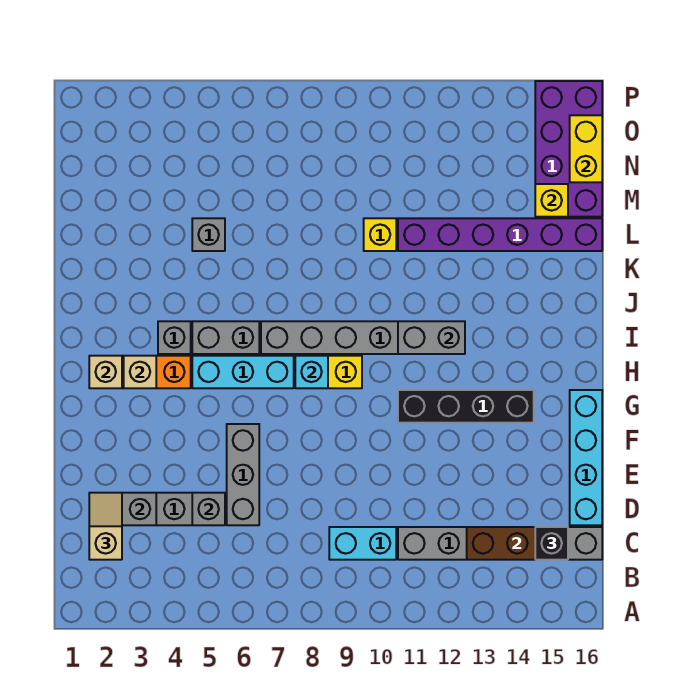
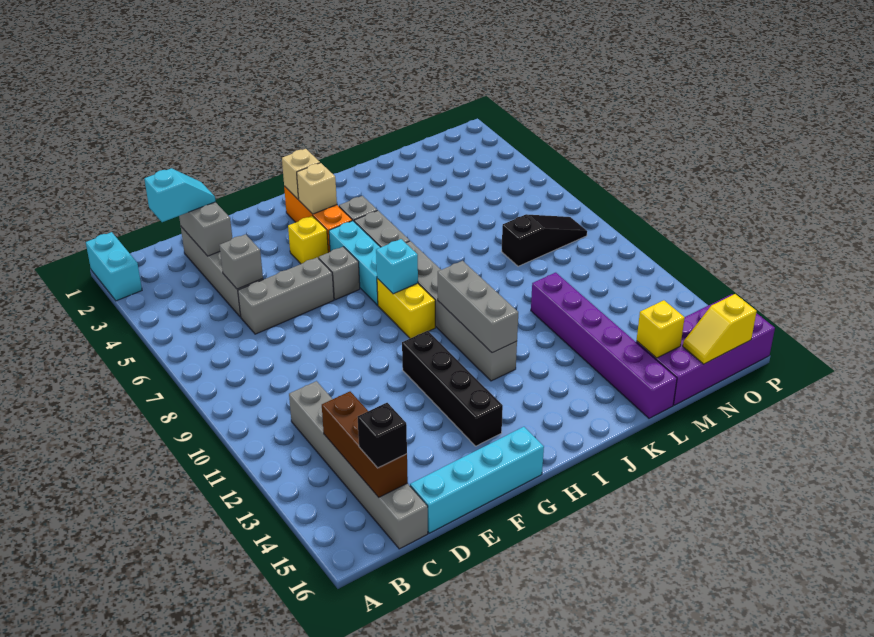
tan slope C2:D2 level 3 top C -> cyan slope C2:D2 level 3 top C
cyan brick C9:C10 level 1 -> cyan brick A1:A2 level 1
grey brick I11:I12 level 2 -> grey brick I10:I12 level 2
grey brick L5 level 1 -> grey brick G6 level 1
yellow brick L10 level 1 -> yellow brick G4 level 1
none -> black slope M8:O8 level 1 top M
yellow brick N16:O16 level 2 -> yellow slope N16:O16 level 2 top O

